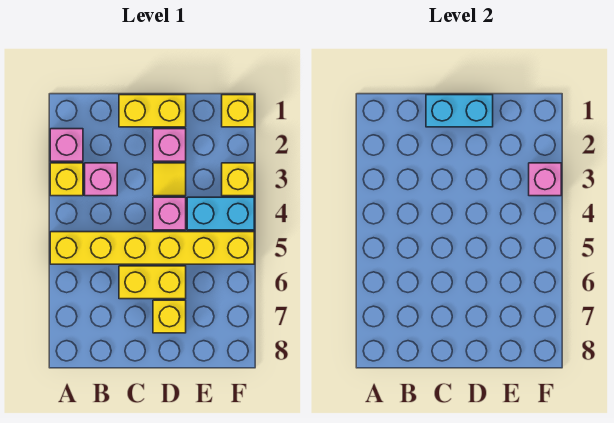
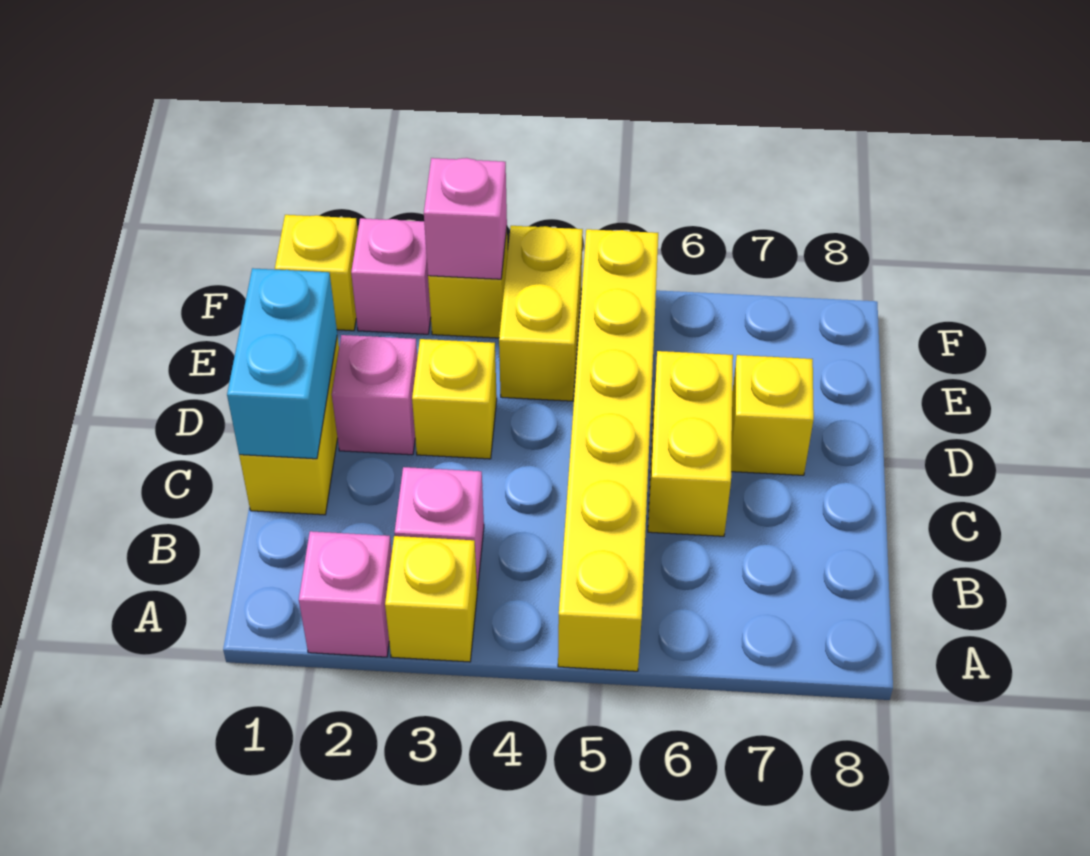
yellow tile D3 level 1 -> yellow brick D3 level 1
pink brick D4 level 1 -> pink brick F2 level 1
cyan brick E4:F4 level 1 -> yellow brick E4:F4 level 1

